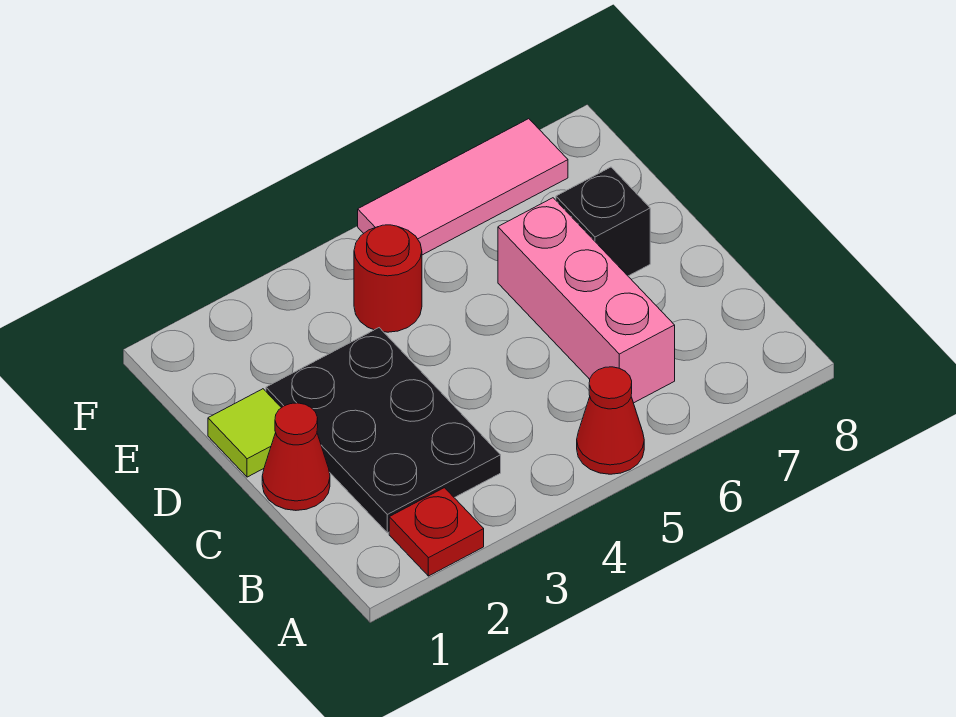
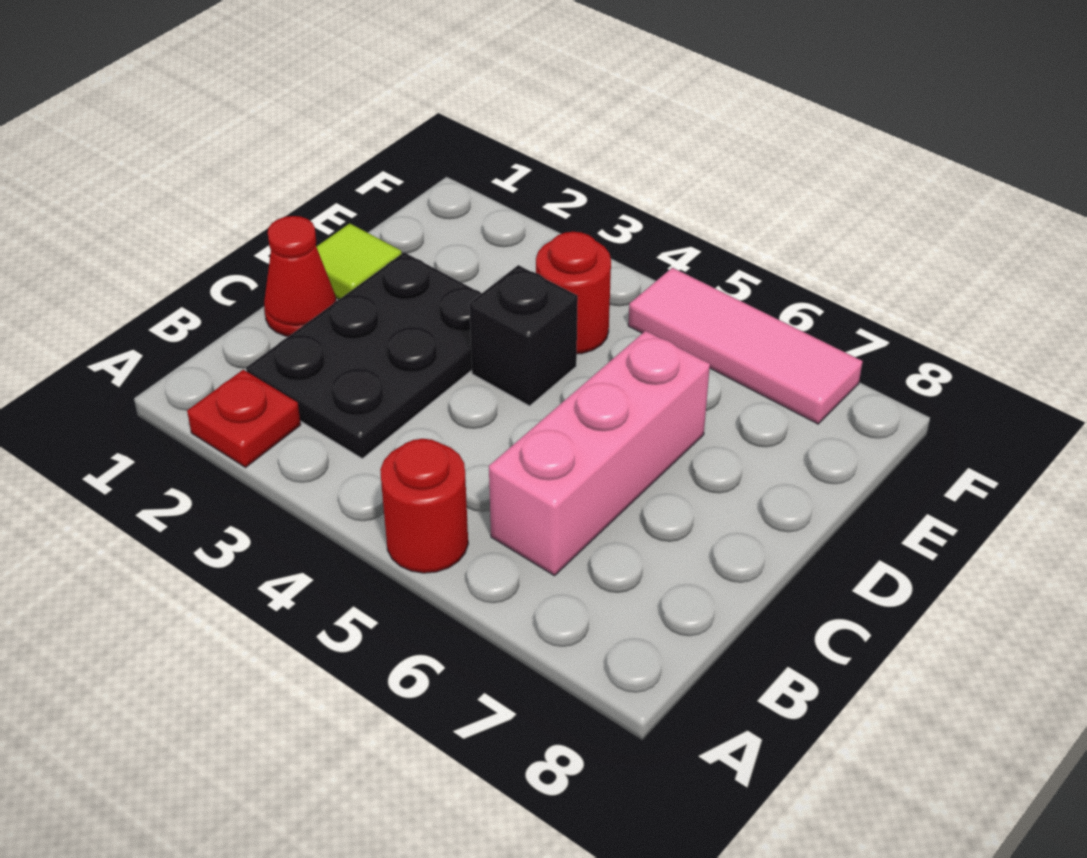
red cone A5 level 1 -> red round brick A5 level 1
black brick D7 level 1 -> black brick D4 level 1

